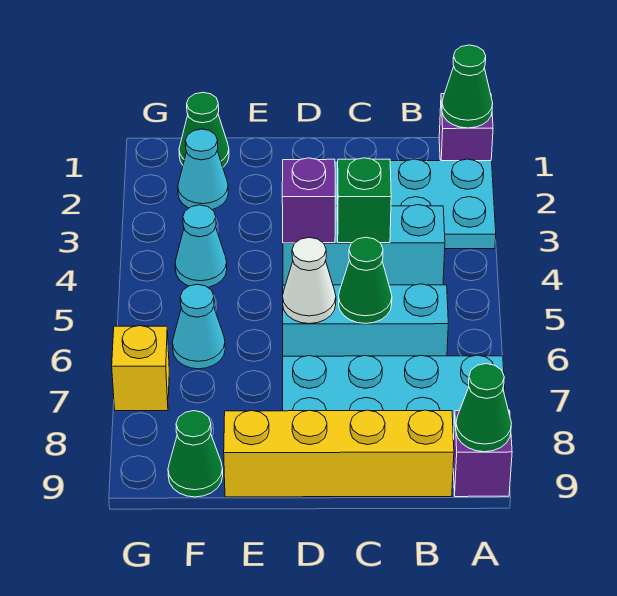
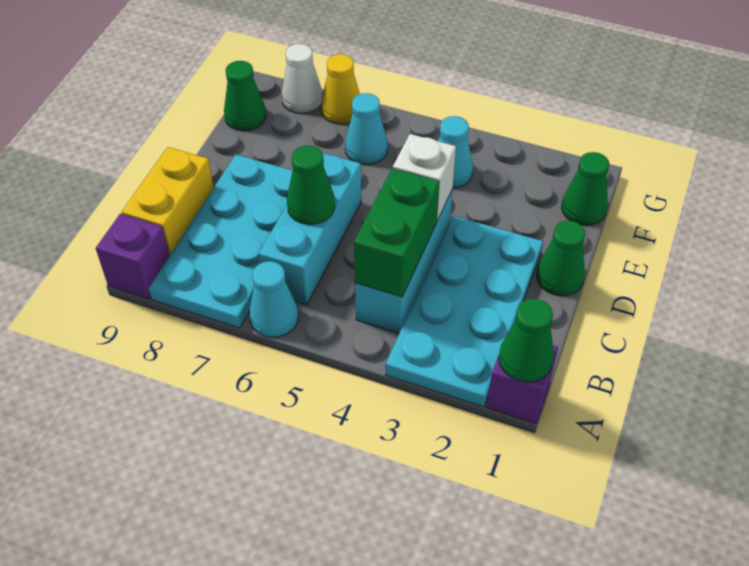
green cone A9 level 2 -> green cone D1 level 1
yellow brick B9:E9 level 1 -> yellow brick B9:C9 level 1
green brick C4 level 2 -> green brick B4:C4 level 2
purple brick D4 level 2 -> white brick D4 level 2
white cone D6 level 2 -> white cone G8 level 1
cyan cone F2 level 1 -> cyan cone A6 level 1
yellow brick G7 level 1 -> yellow cone G7 level 1

